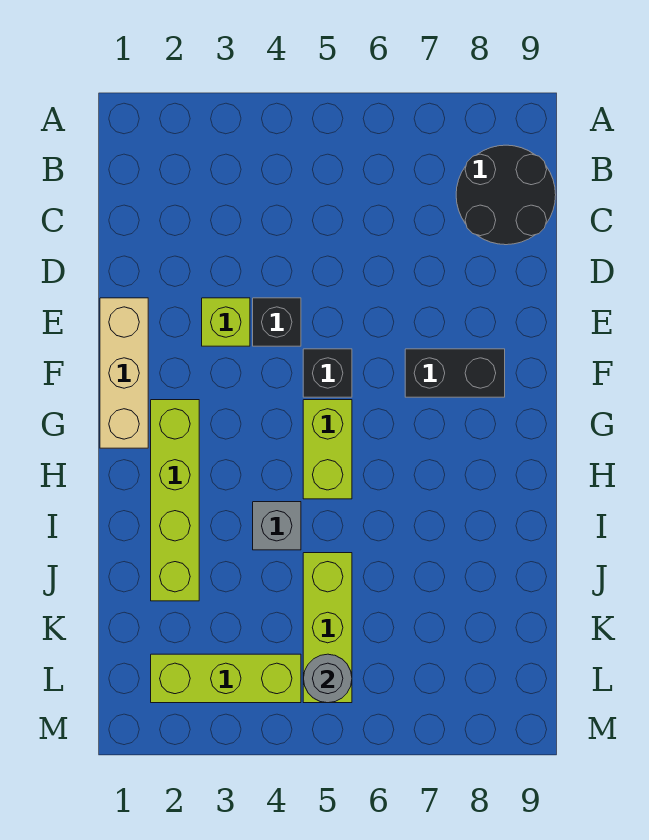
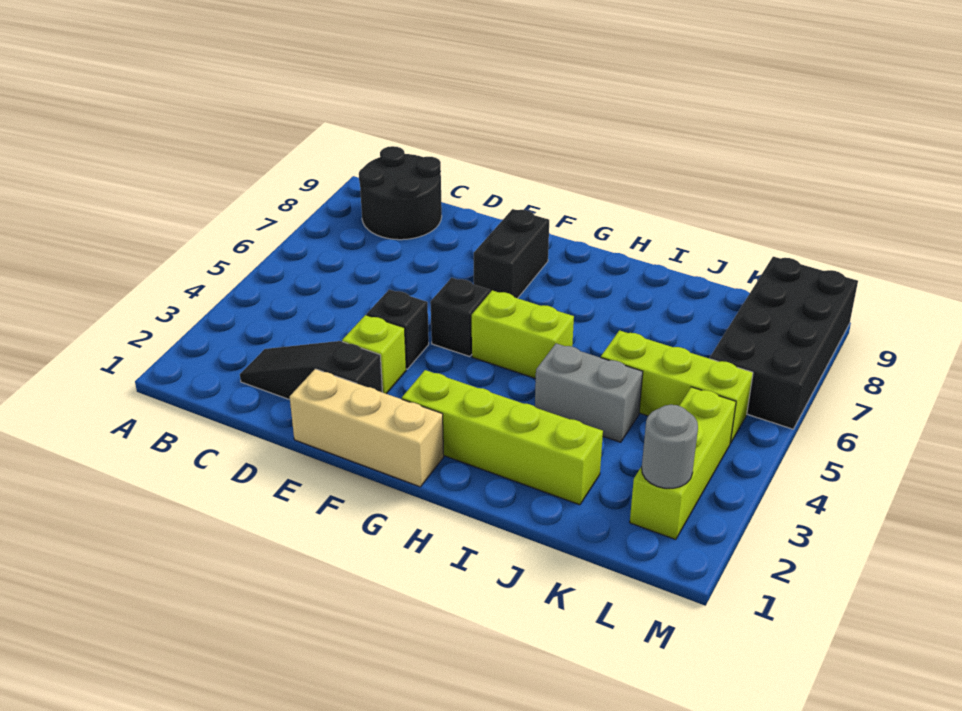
none -> black slope C2:E2 level 1 top E
grey brick I4 level 1 -> grey brick I4:J4 level 1
grey round brick L5 level 2 -> grey round brick L2 level 2
none -> black brick L6:M9 level 1

